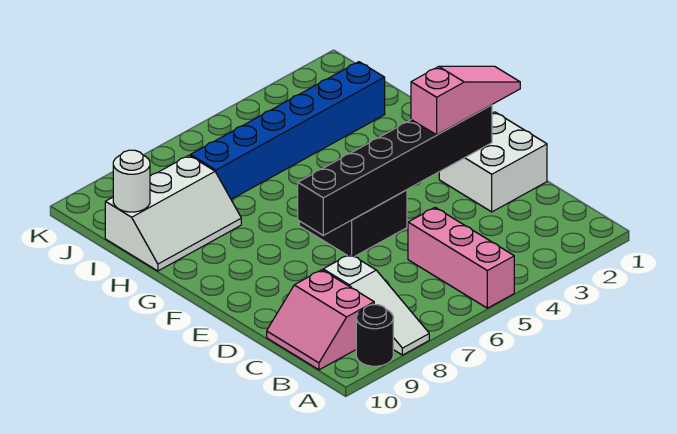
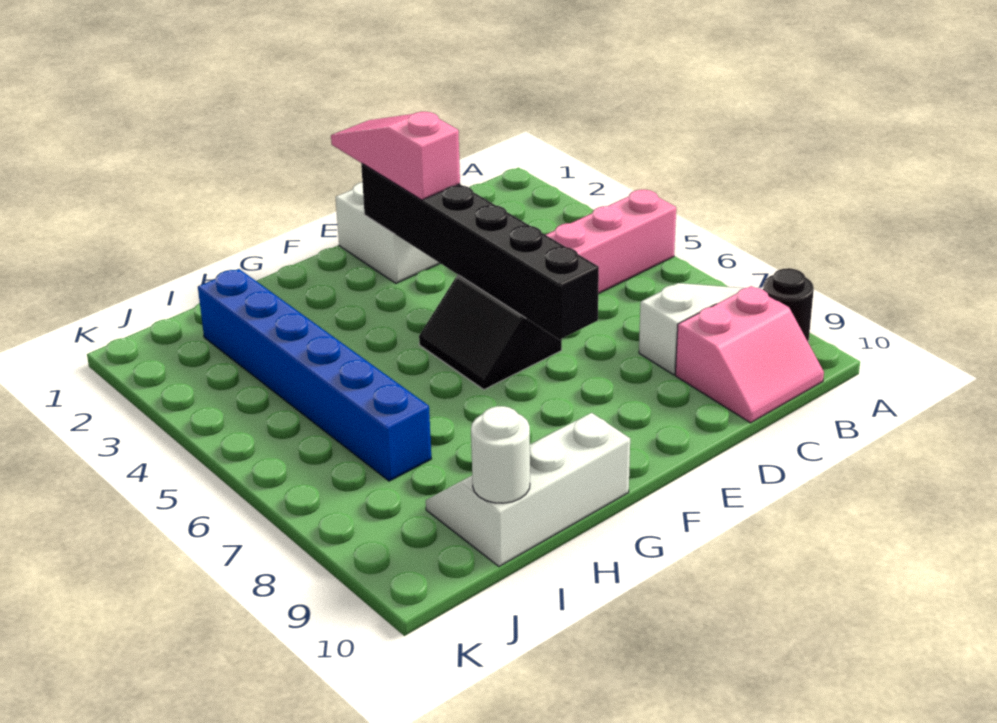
white slope H8:I10 level 1 top I -> white slope G9:I10 level 1 top 10

